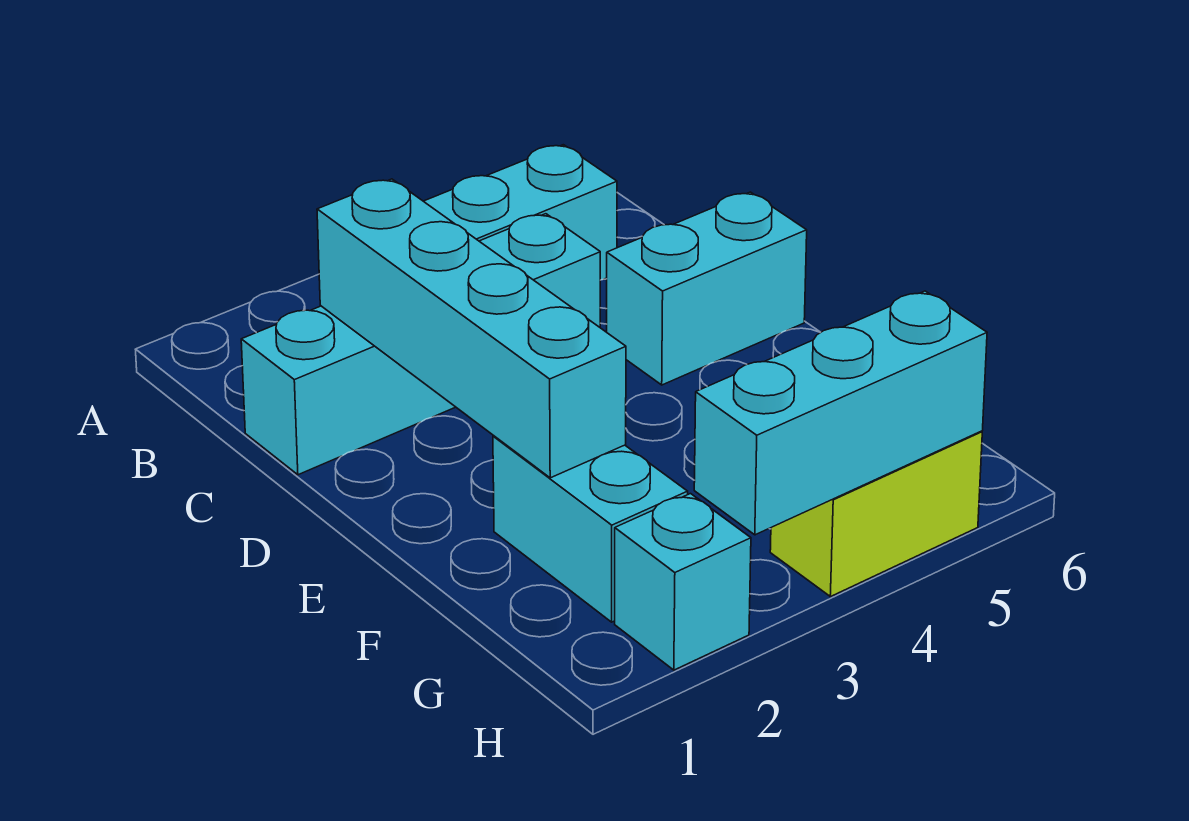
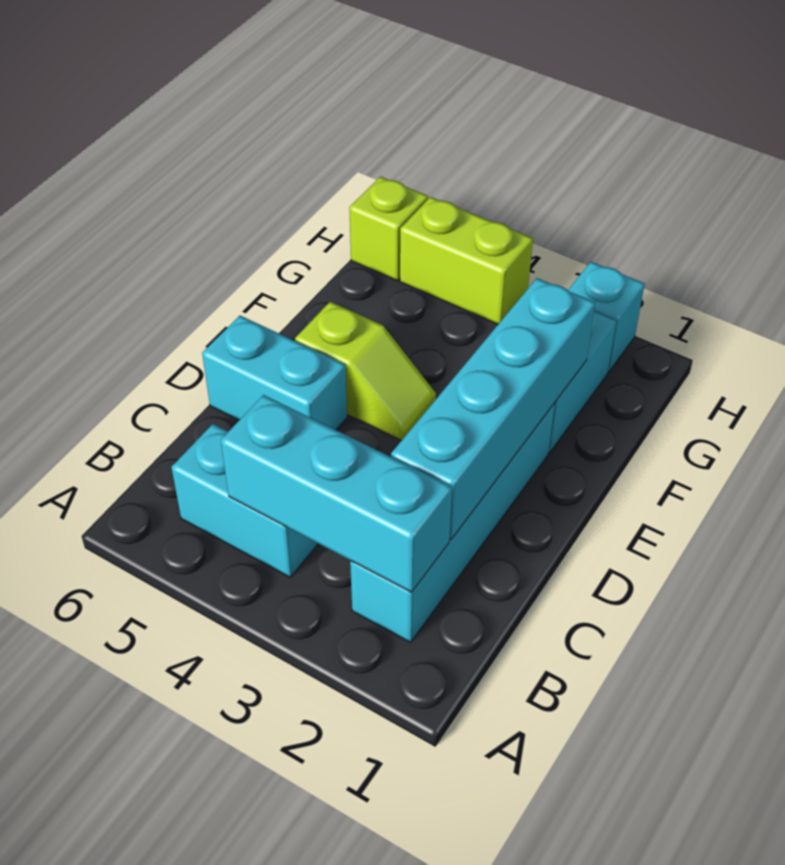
cyan brick C1:C4 level 1 -> cyan brick B2:E2 level 1
none -> lime slope E4:E5 level 1 top 5
cyan brick H3:H5 level 2 -> cyan brick B2:B4 level 2
none -> lime brick H6 level 1

